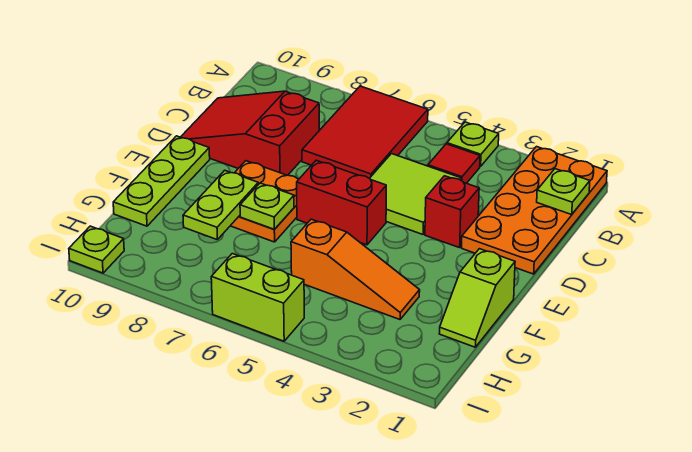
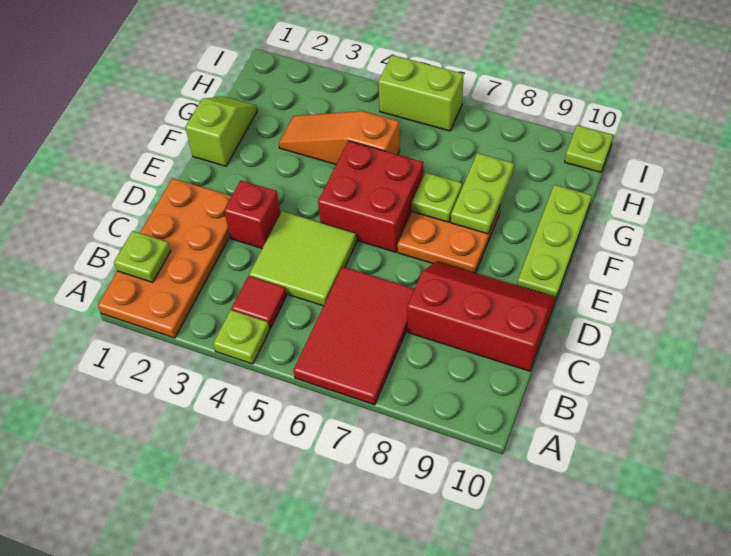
red slope C8:D10 level 1 top 8 -> red slope C8:D10 level 1 top C
red brick E5:E6 level 1 -> red brick E5:F6 level 1

